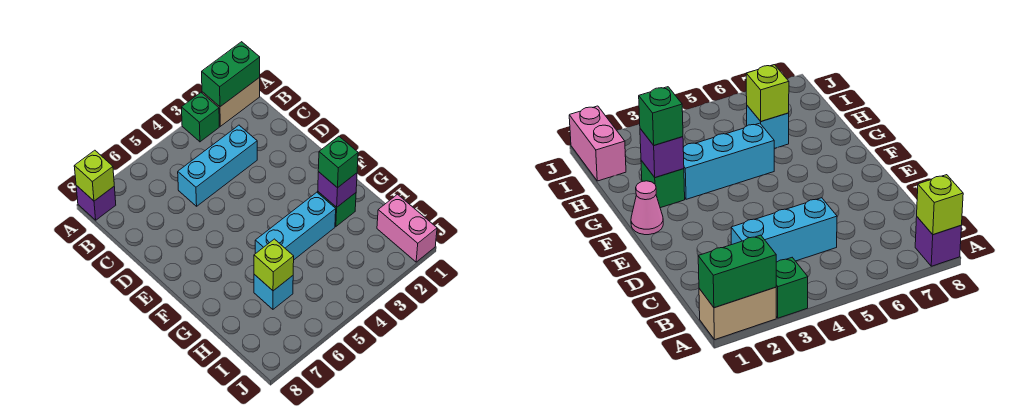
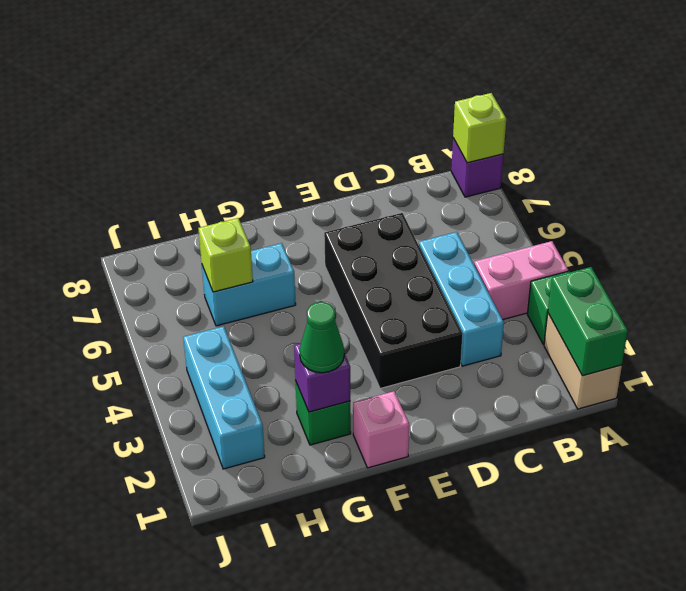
none -> black brick D3:E6 level 1
pink cone F1 level 1 -> pink brick F1 level 1
green brick G2 level 3 -> green cone G2 level 3
cyan brick G3:G5 level 1 -> cyan brick I2:I4 level 1
cyan brick H6 level 1 -> cyan brick G6:H6 level 1
pink brick I1:J1 level 1 -> pink brick A4:B4 level 1

